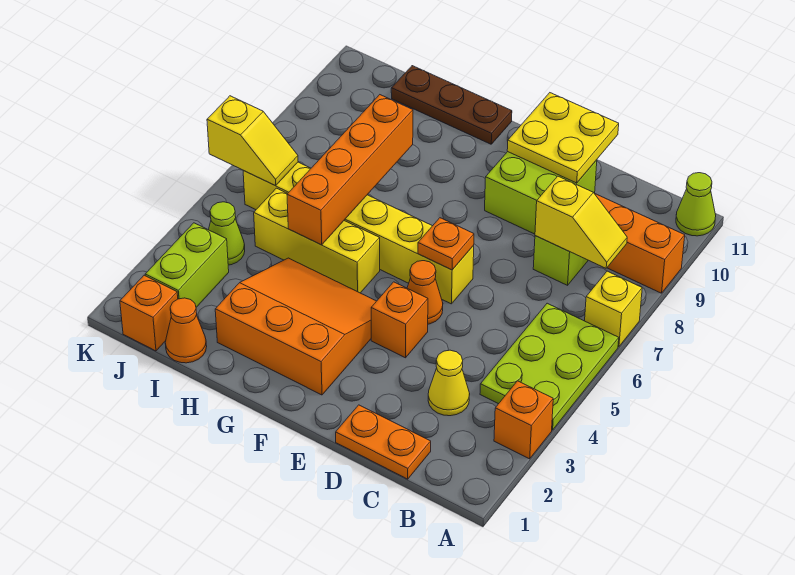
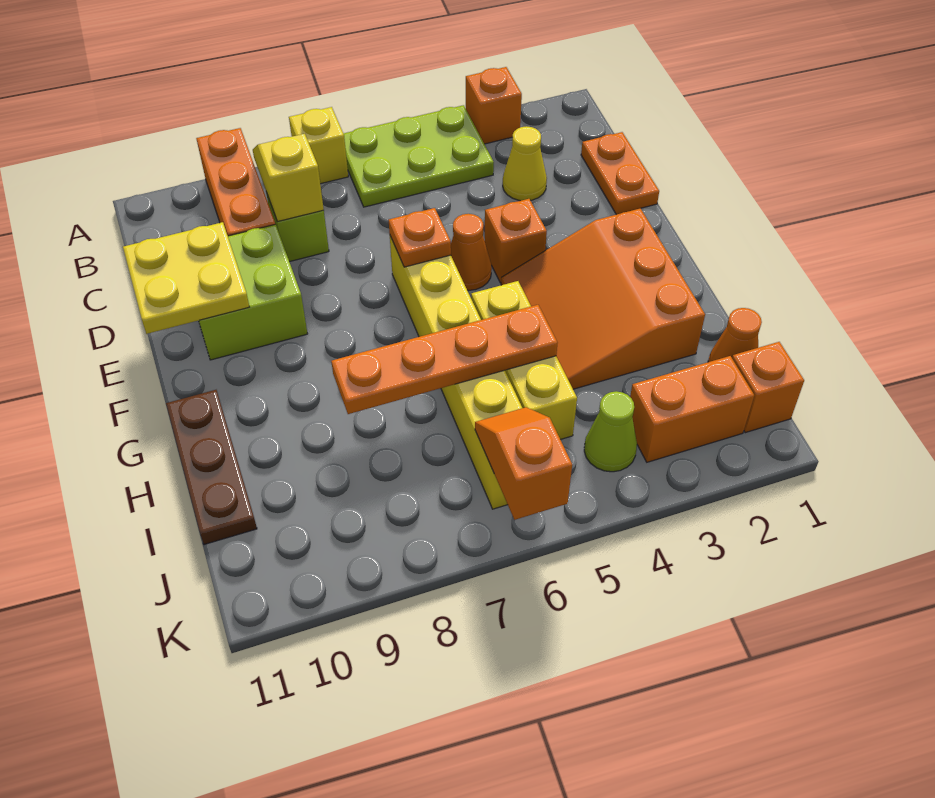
lime cone A11 level 1 -> none
orange brick H5:H8 level 2 -> orange plate H5:H8 level 2
lime brick J2:J3 level 1 -> orange brick J2:J3 level 1
yellow slope J6:K6 level 2 top K -> orange slope J6:K6 level 2 top K

